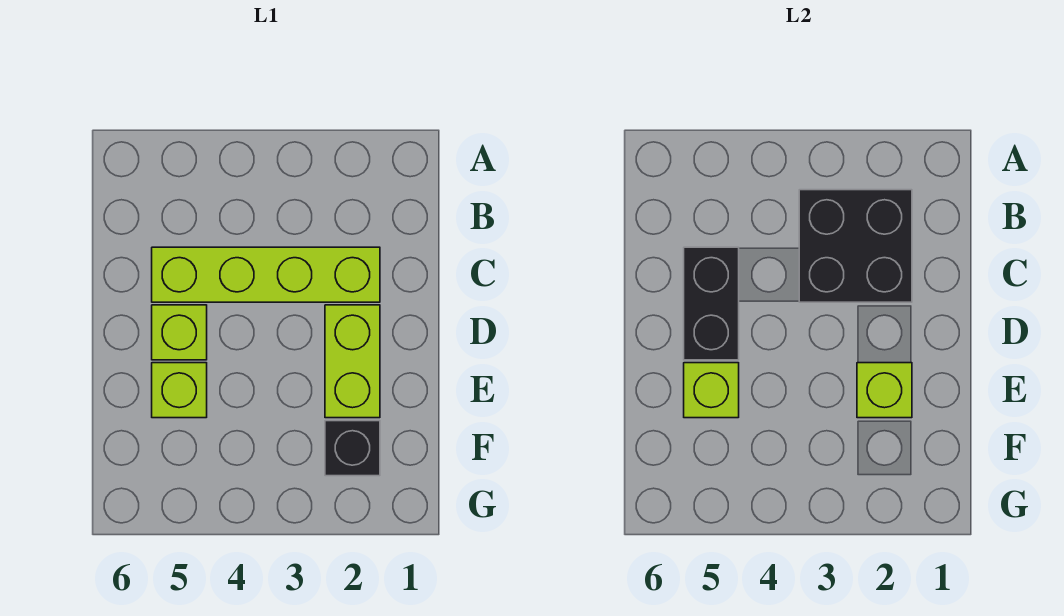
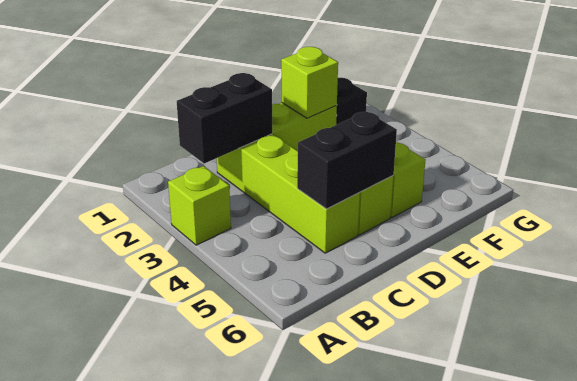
black brick B2:C3 level 2 -> black brick B2:C2 level 2
lime brick E5 level 2 -> lime brick A3 level 1

